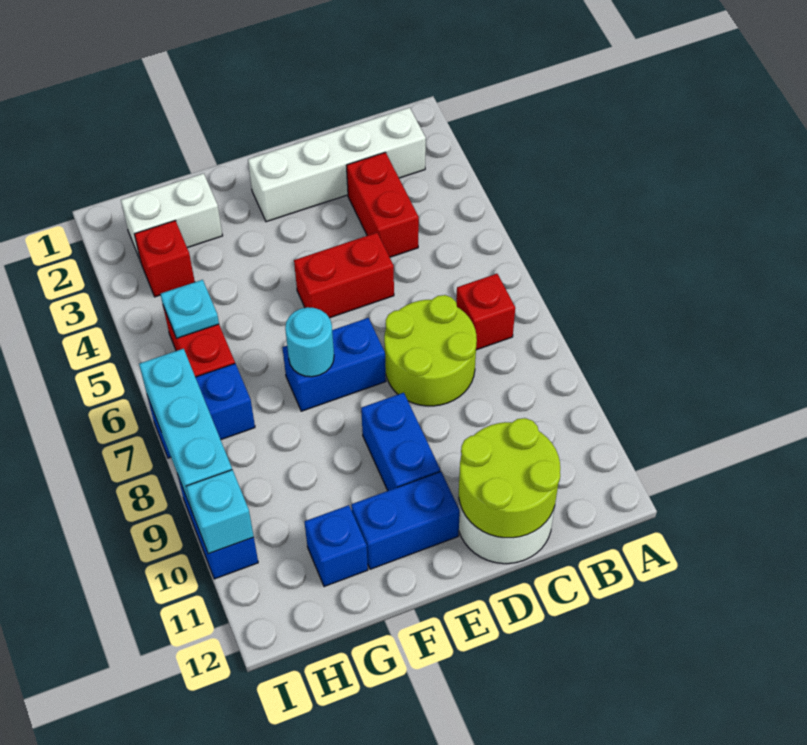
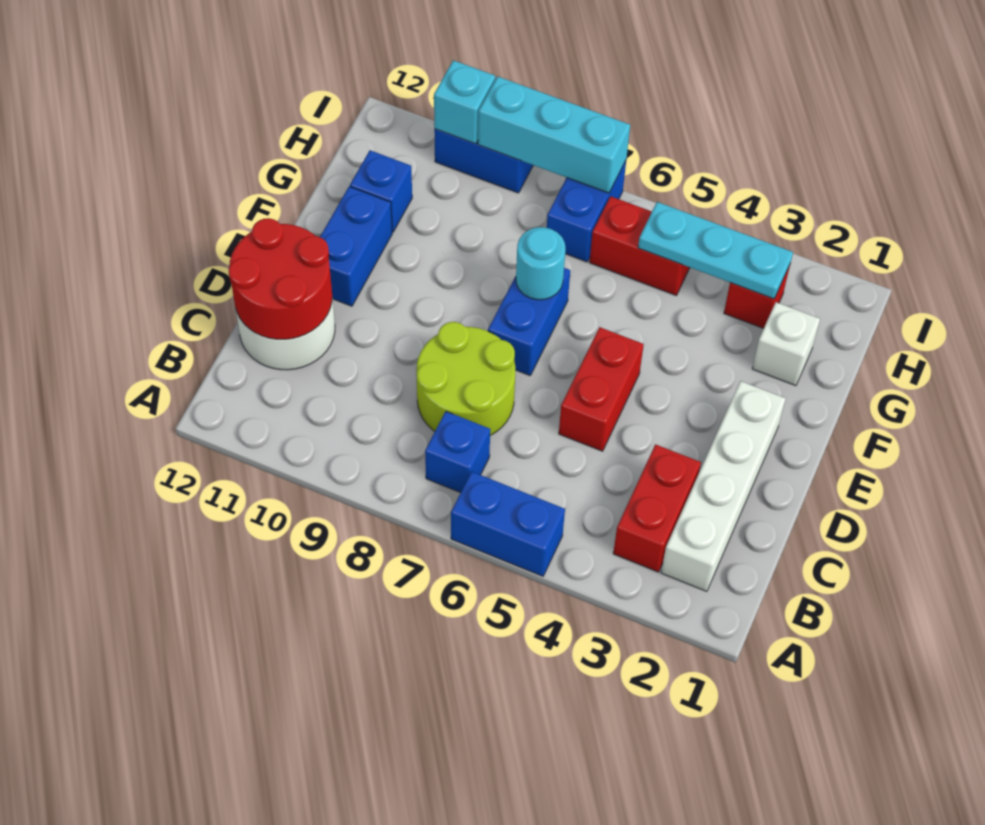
red brick B7 level 1 -> blue brick B7 level 1
red brick C3:C4 level 1 -> red brick B3:C3 level 1
lime round brick C11:D12 level 2 -> red round brick C11:D12 level 2
blue brick E9:E10 level 1 -> blue brick A5:A6 level 1
white brick G2:H2 level 1 -> white brick G2 level 1
cyan plate H5 level 2 -> cyan plate H3:H5 level 2

